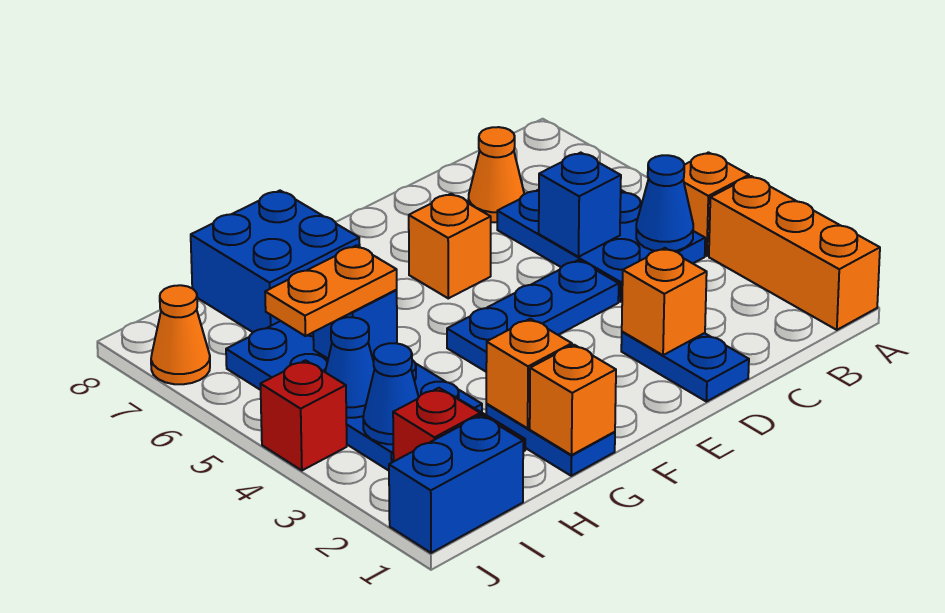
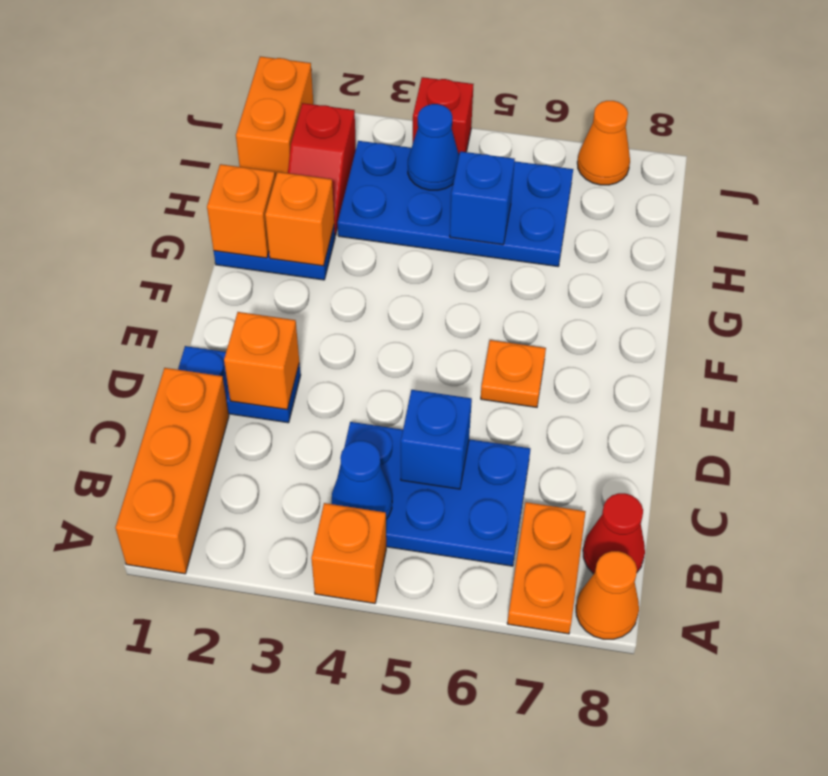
orange brick A1:A3 level 1 -> orange brick A1:C1 level 1
none -> red cone B8 level 1
orange cone C7 level 1 -> orange cone A8 level 1
blue plate D4:F4 level 1 -> none
orange brick E6 level 1 -> orange plate E6 level 1
blue brick G7:H8 level 1 -> none
orange plate H5:I5 level 3 -> orange plate A7:B7 level 1
blue brick I1:J1 level 1 -> orange brick I1:J1 level 1
blue cone I3 level 2 -> none

